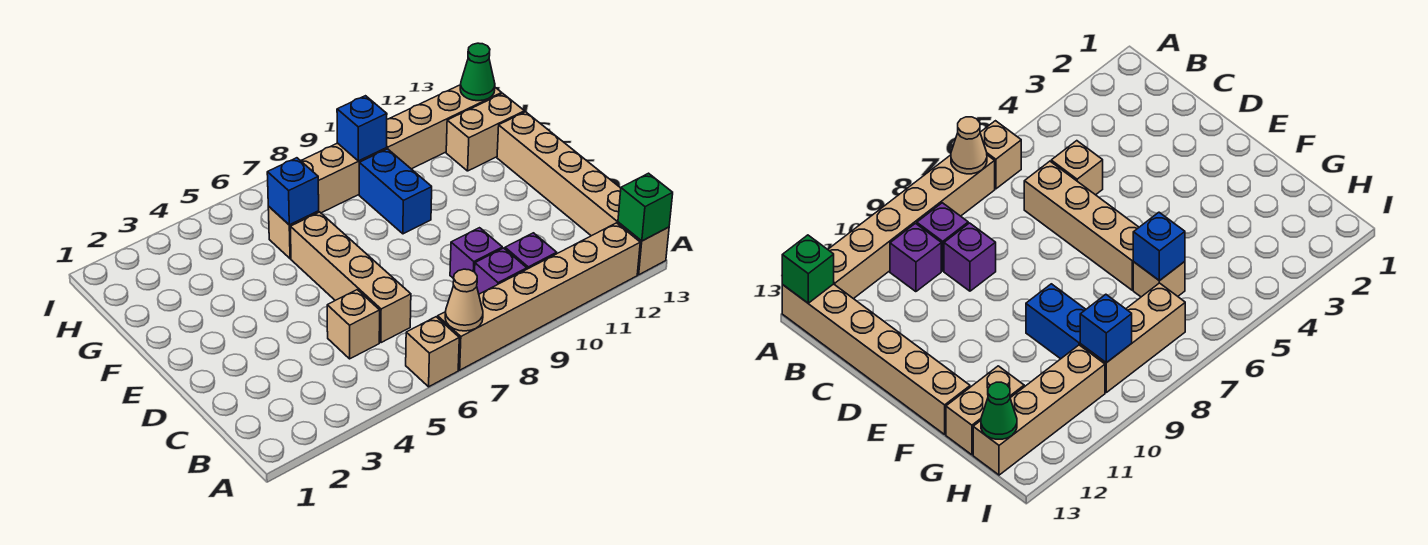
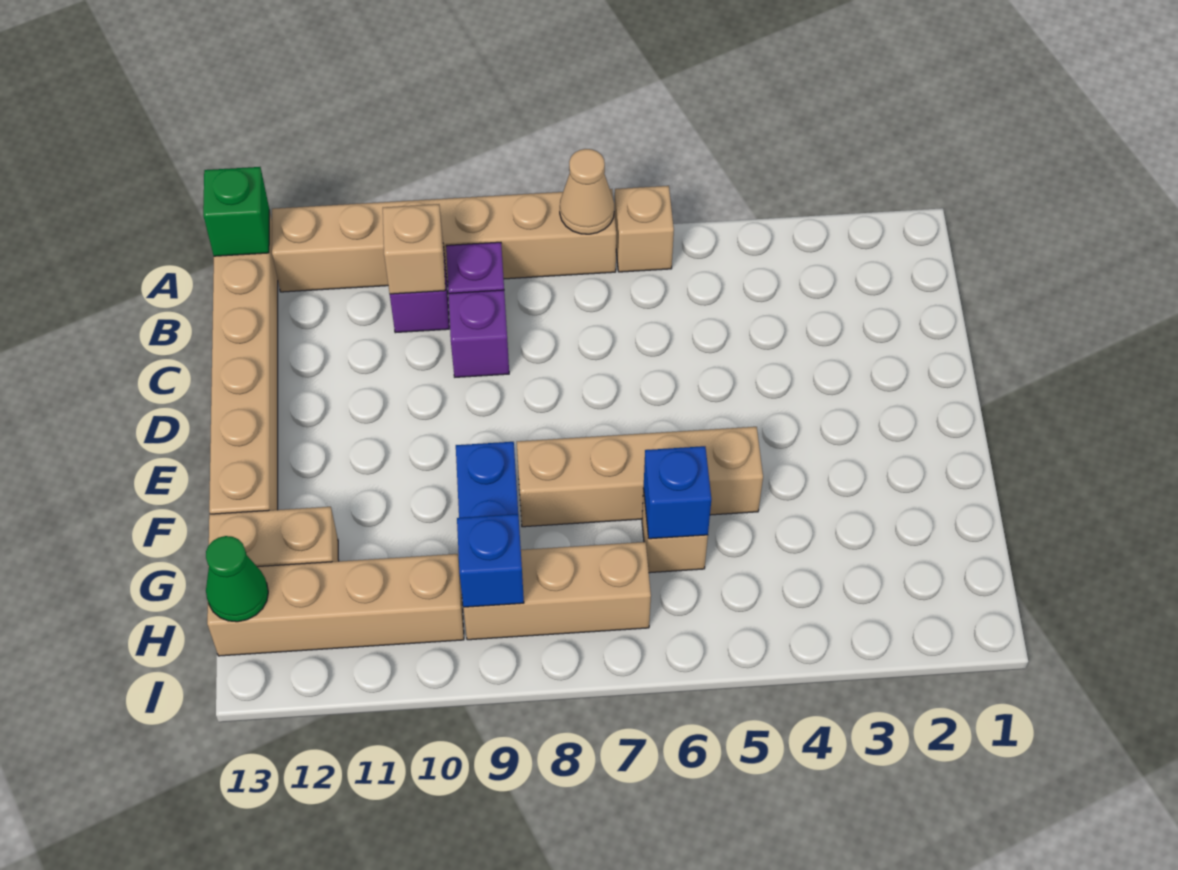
tan brick C5 level 1 -> tan brick B10 level 2
tan brick C6:F6 level 1 -> tan brick F5:F8 level 1

